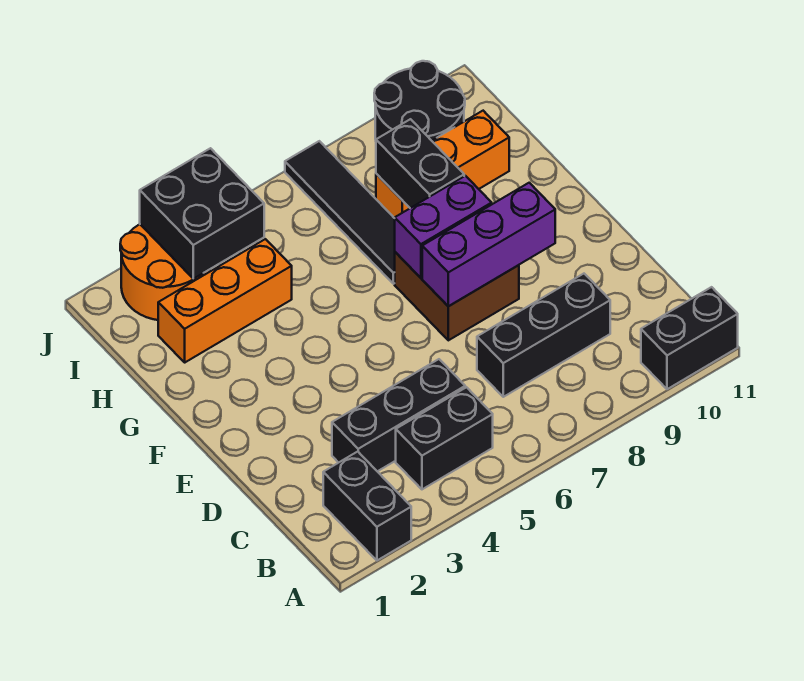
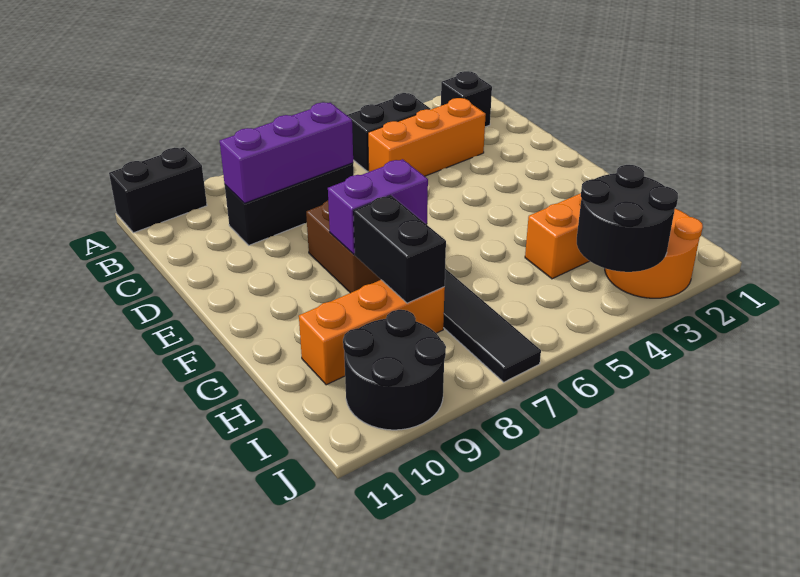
black brick A2:B2 level 1 -> black brick B2 level 1
black brick C3:C5 level 1 -> orange brick C3:C5 level 1
purple brick E7:E9 level 2 -> purple brick C7:C9 level 2
black brick I3:J4 level 2 -> black round brick I3:J4 level 2

